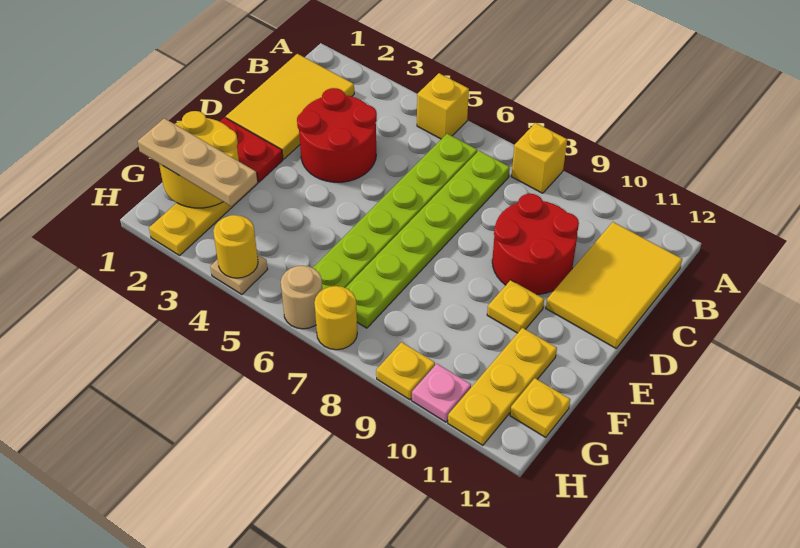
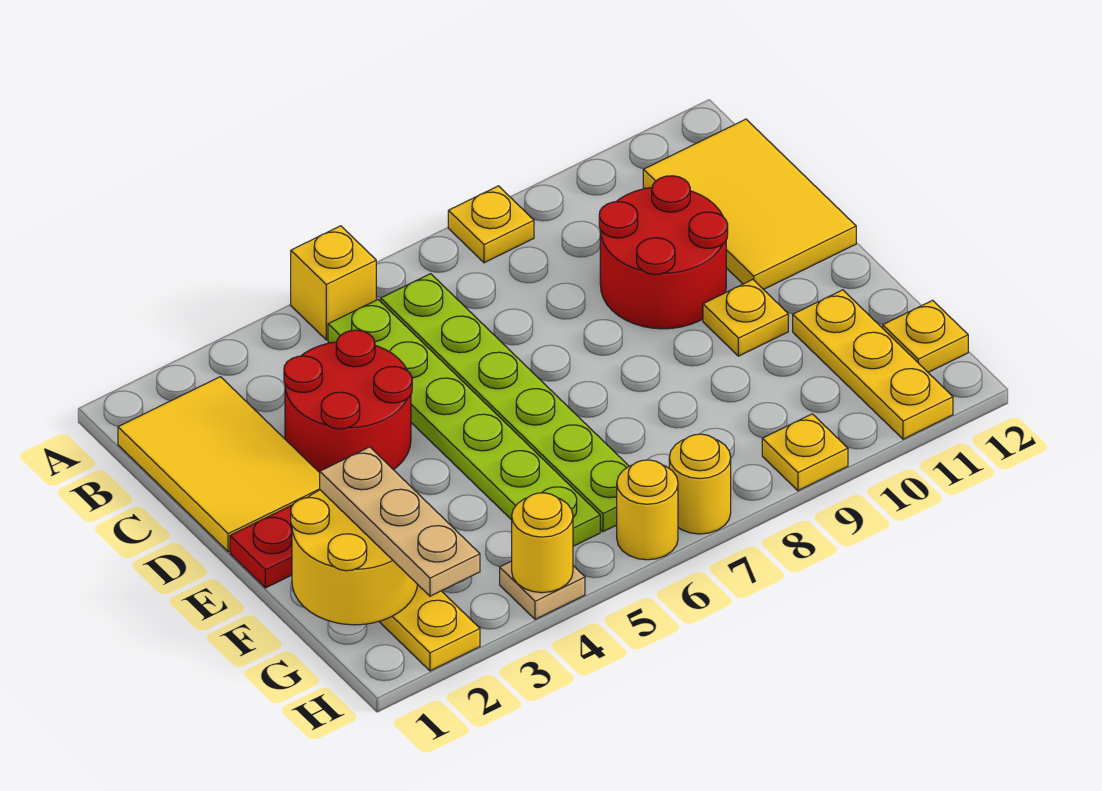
yellow brick A8 level 1 -> yellow plate A8 level 1
lime plate B7:G7 level 1 -> lime plate B5:G5 level 1
tan plate G1:G3 level 3 -> tan plate F2:H2 level 3
tan round brick H6 level 1 -> yellow round brick H6 level 1
pink plate H10 level 1 -> none

